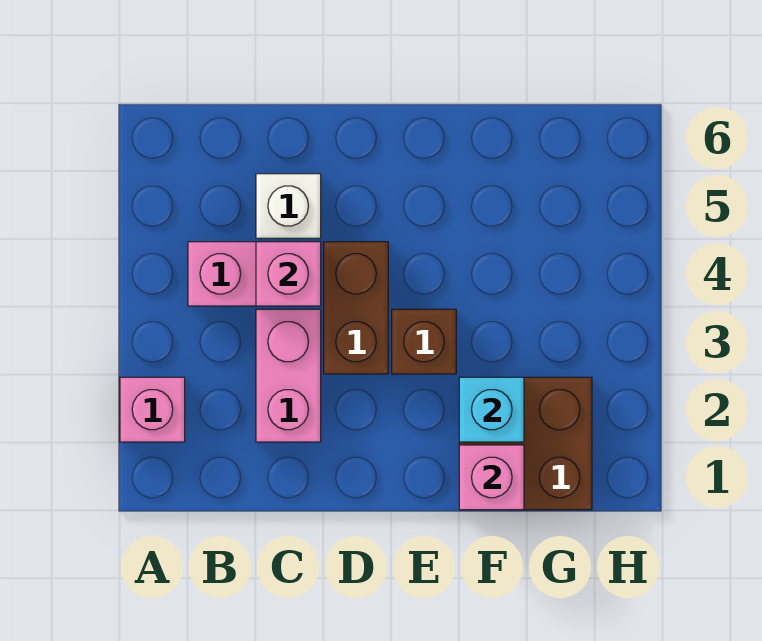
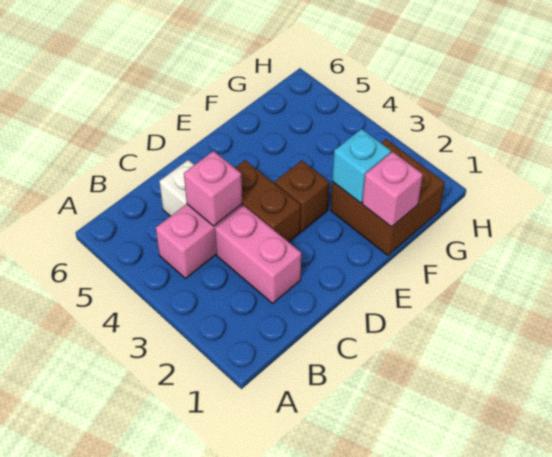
pink brick A2 level 1 -> none

